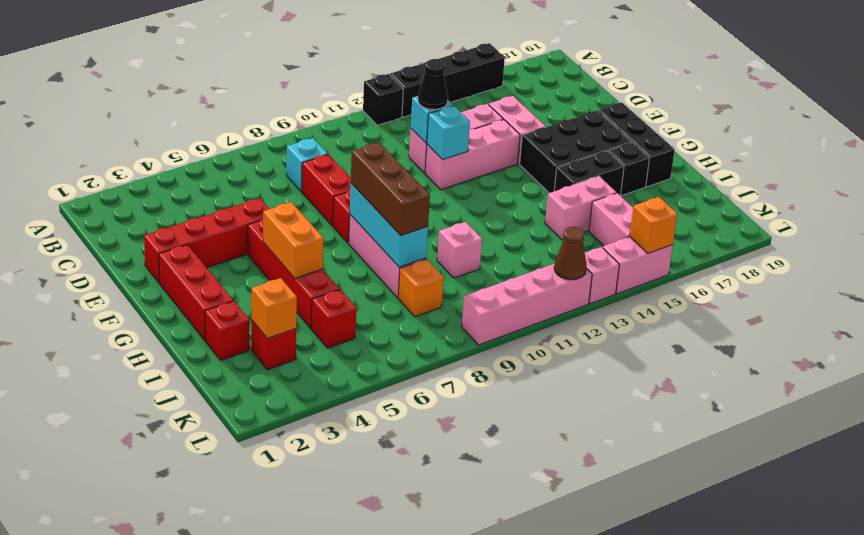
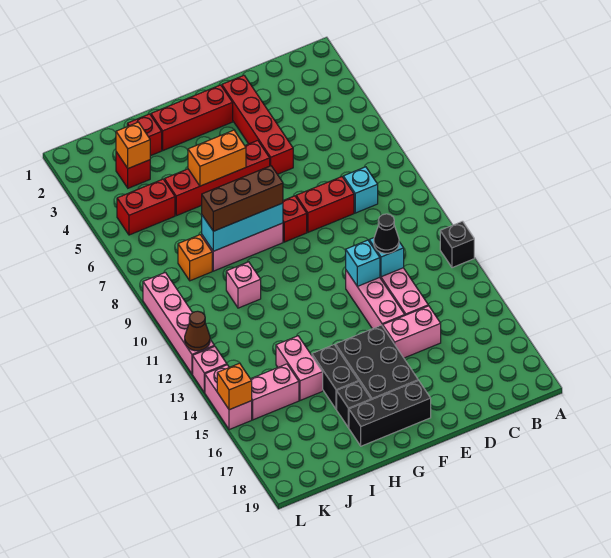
black brick A13:A16 level 1 -> none
red brick J5 level 1 -> red brick J5:K5 level 1

